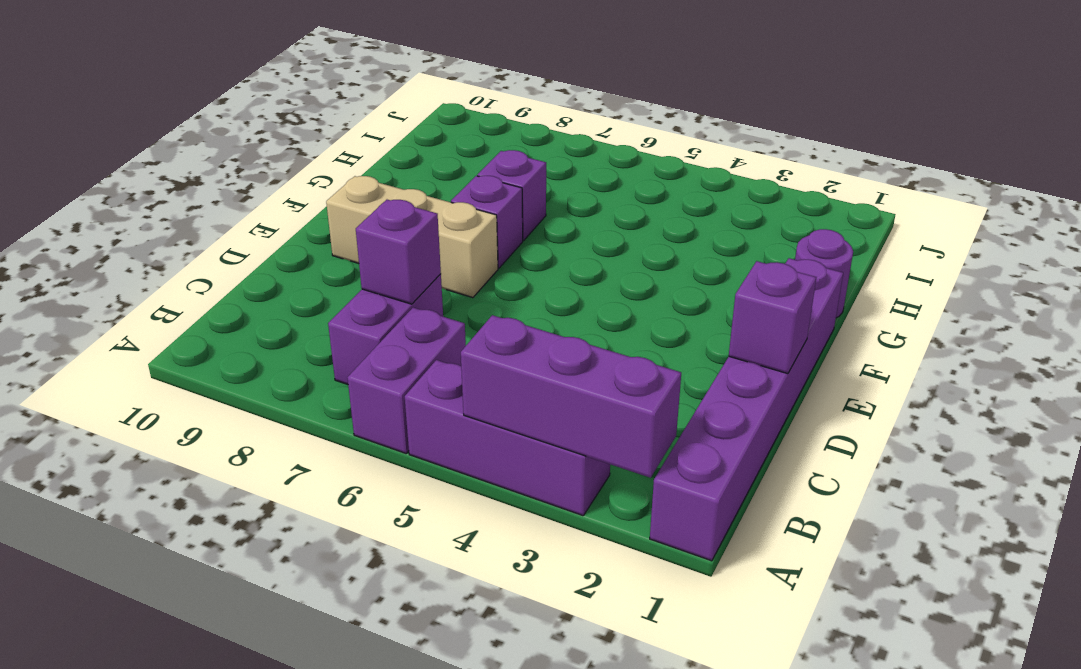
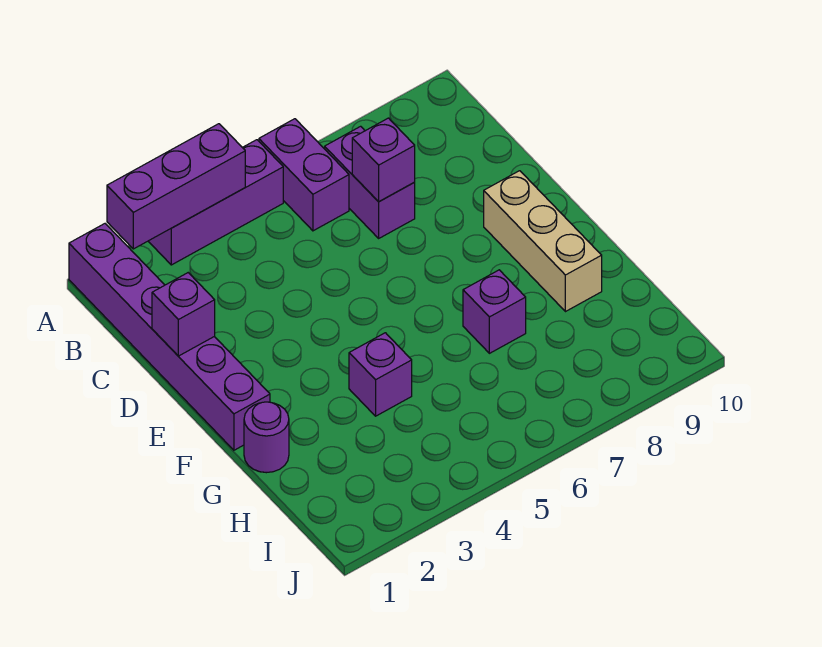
tan brick E7:E9 level 1 -> tan brick E9:G9 level 1
purple brick F7 level 1 -> purple brick G4 level 1

